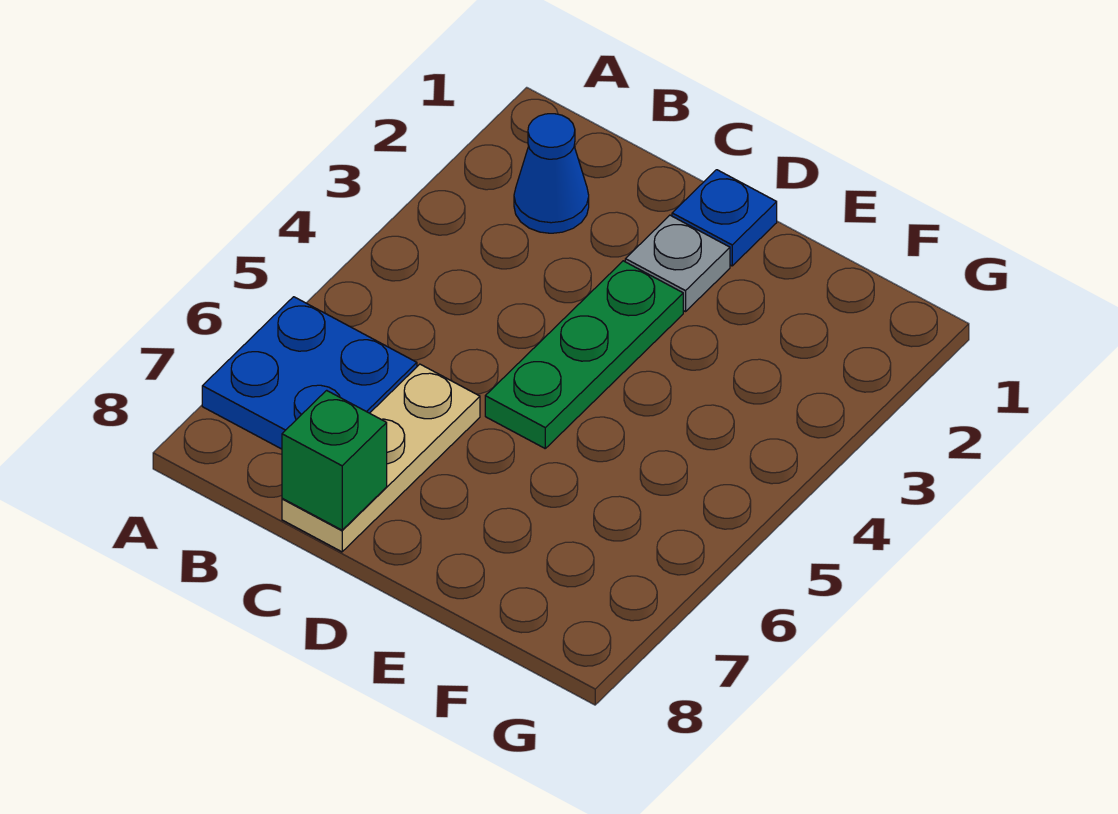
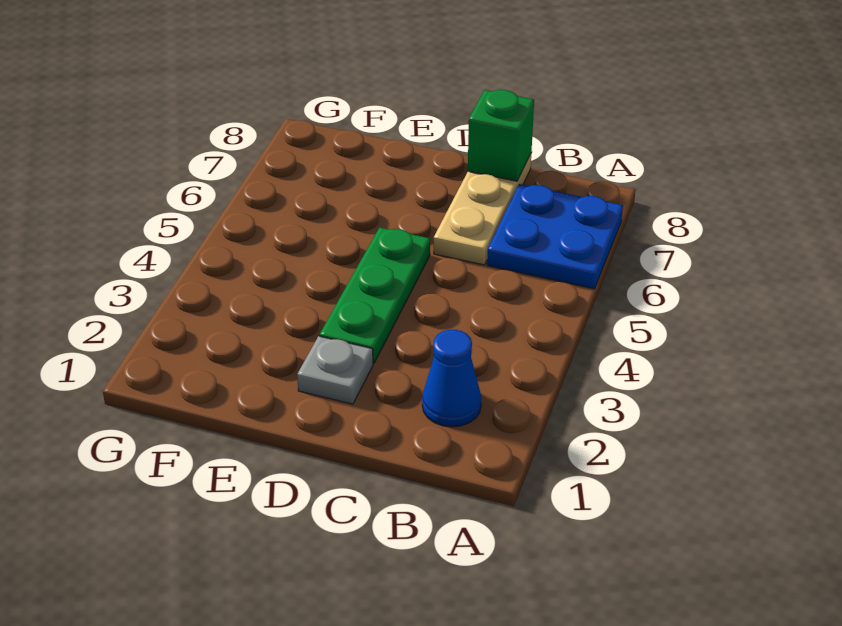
blue plate D1 level 1 -> none

